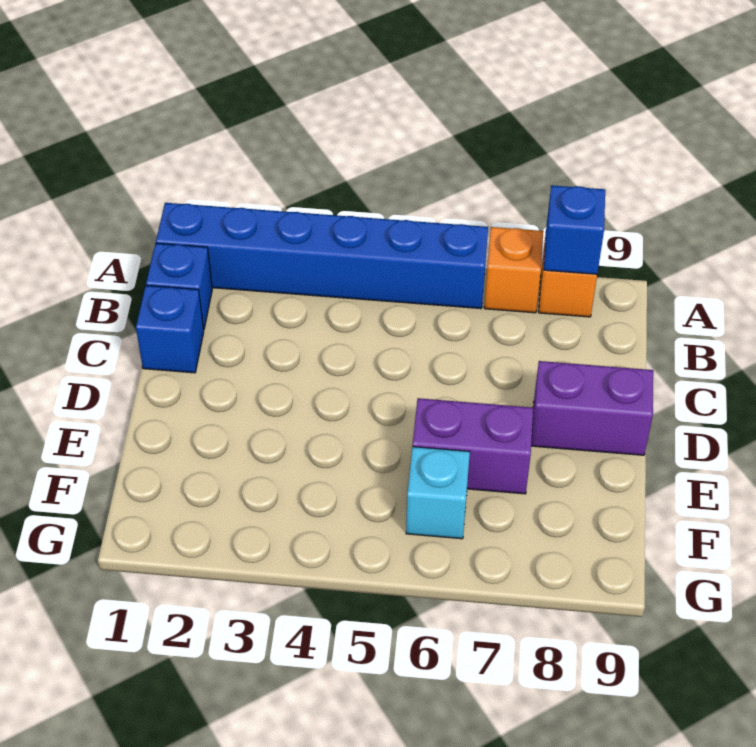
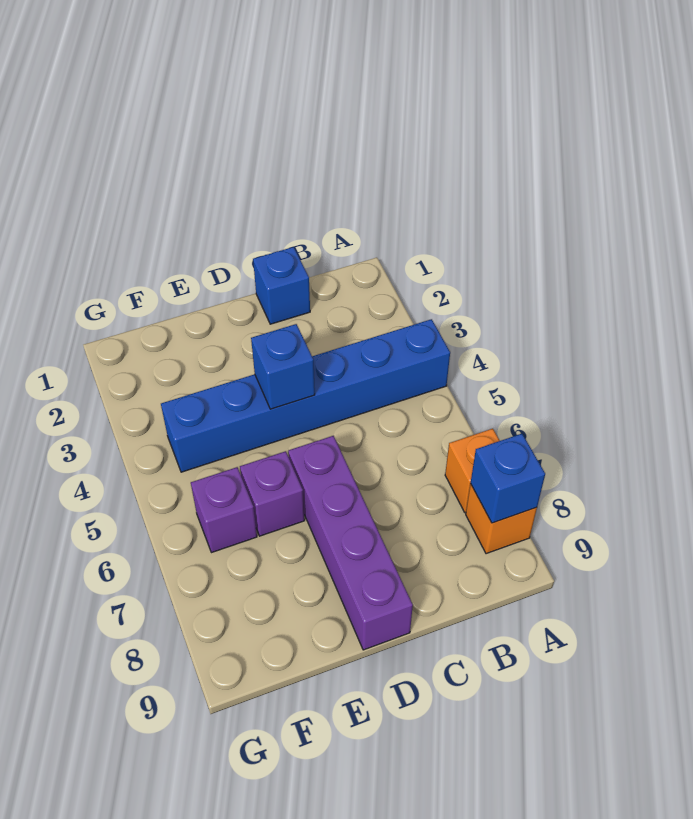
blue brick A1:A6 level 1 -> blue brick A4:F4 level 1
blue brick B1 level 1 -> blue brick D4 level 2
purple brick D8:D9 level 1 -> purple brick D6:D9 level 1
purple brick E6:E7 level 1 -> purple brick E6 level 1
cyan brick F6 level 1 -> purple brick F6 level 1

